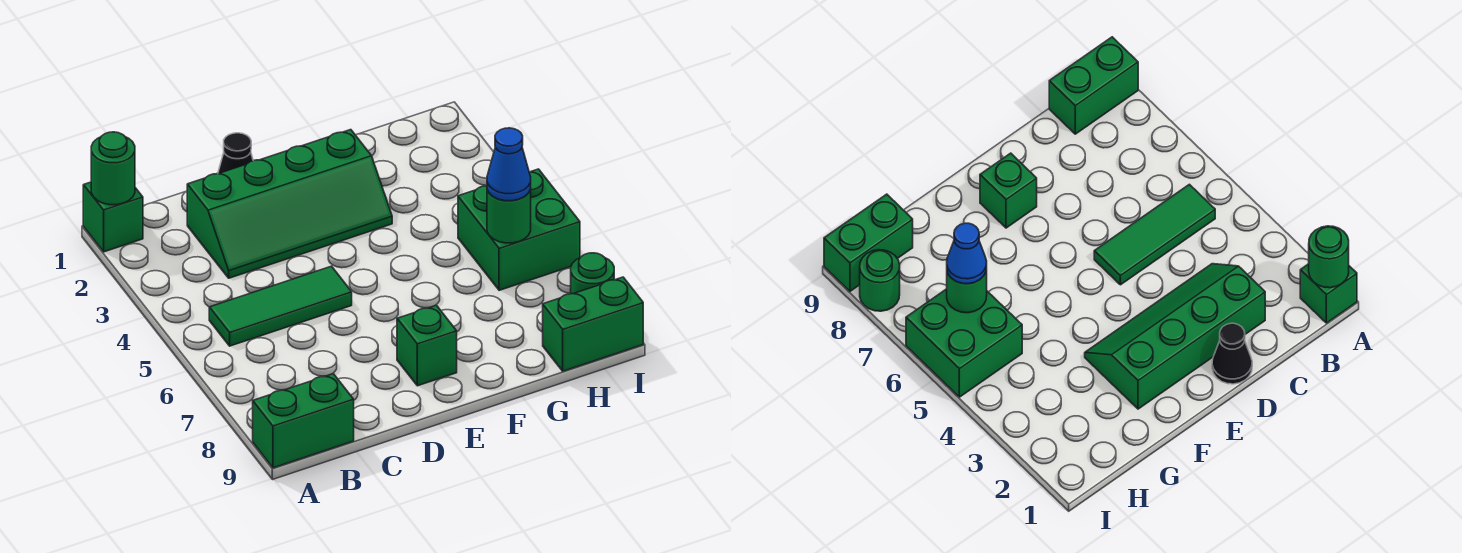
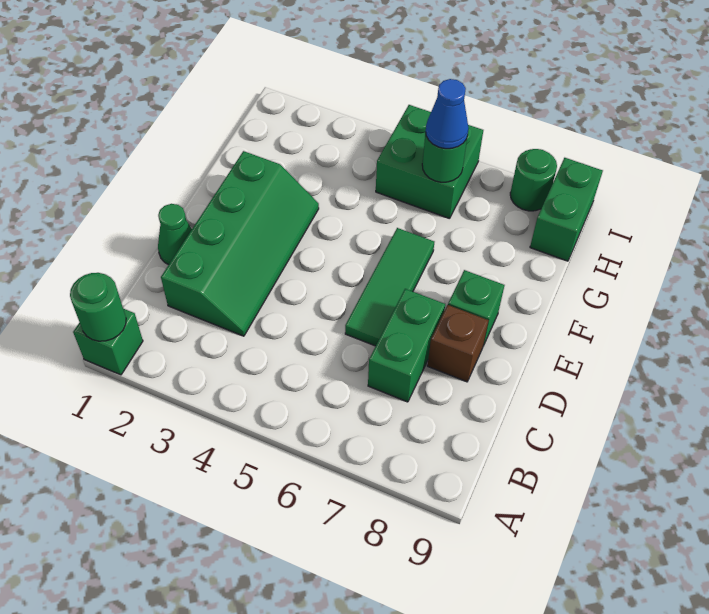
green brick A9:B9 level 1 -> green brick C7:D7 level 1
green tile B5:D5 level 1 -> green tile D6:F6 level 1
black cone D1 level 1 -> green cone D1 level 1
none -> brown brick D8 level 1

